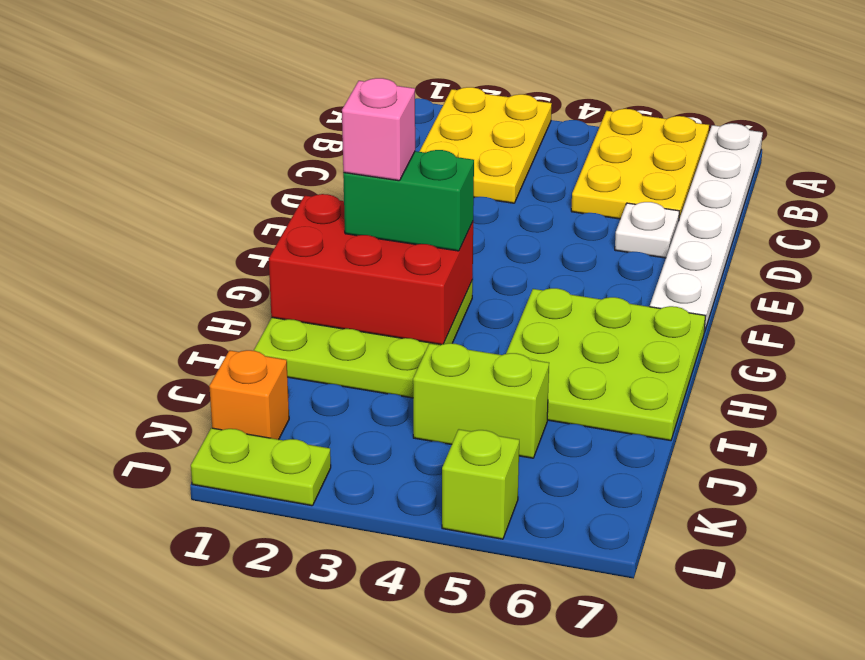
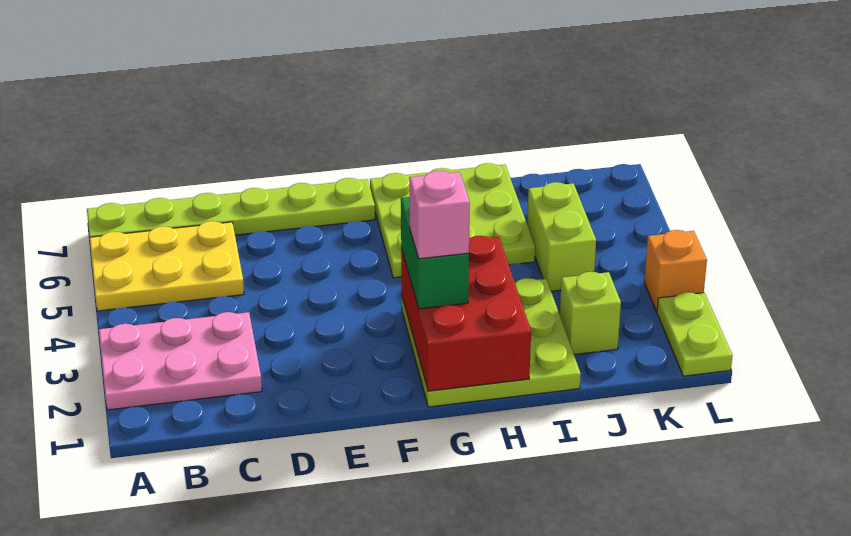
yellow plate A2:C3 level 1 -> pink plate A2:C3 level 1
white plate A7:F7 level 1 -> lime plate A7:F7 level 1
white plate D6 level 1 -> none
orange brick K1 level 1 -> orange brick L3 level 1
lime brick L5 level 1 -> lime brick J2 level 1

